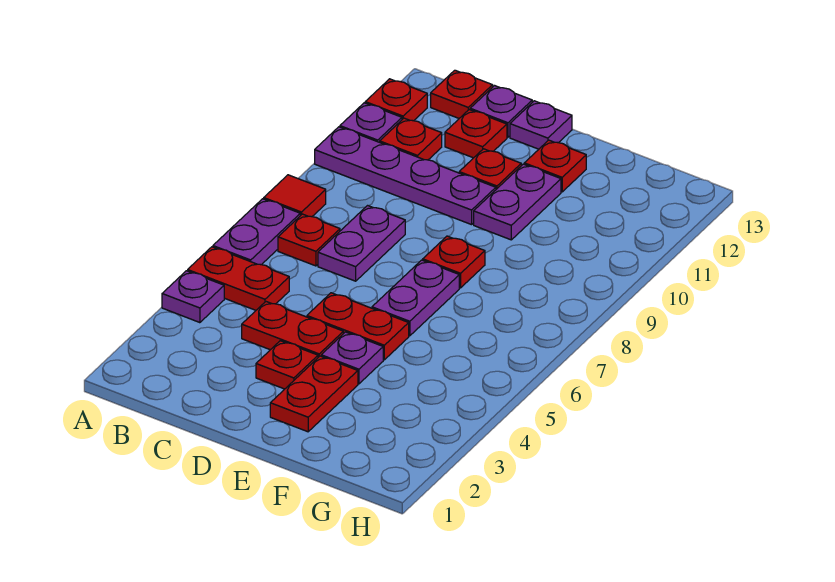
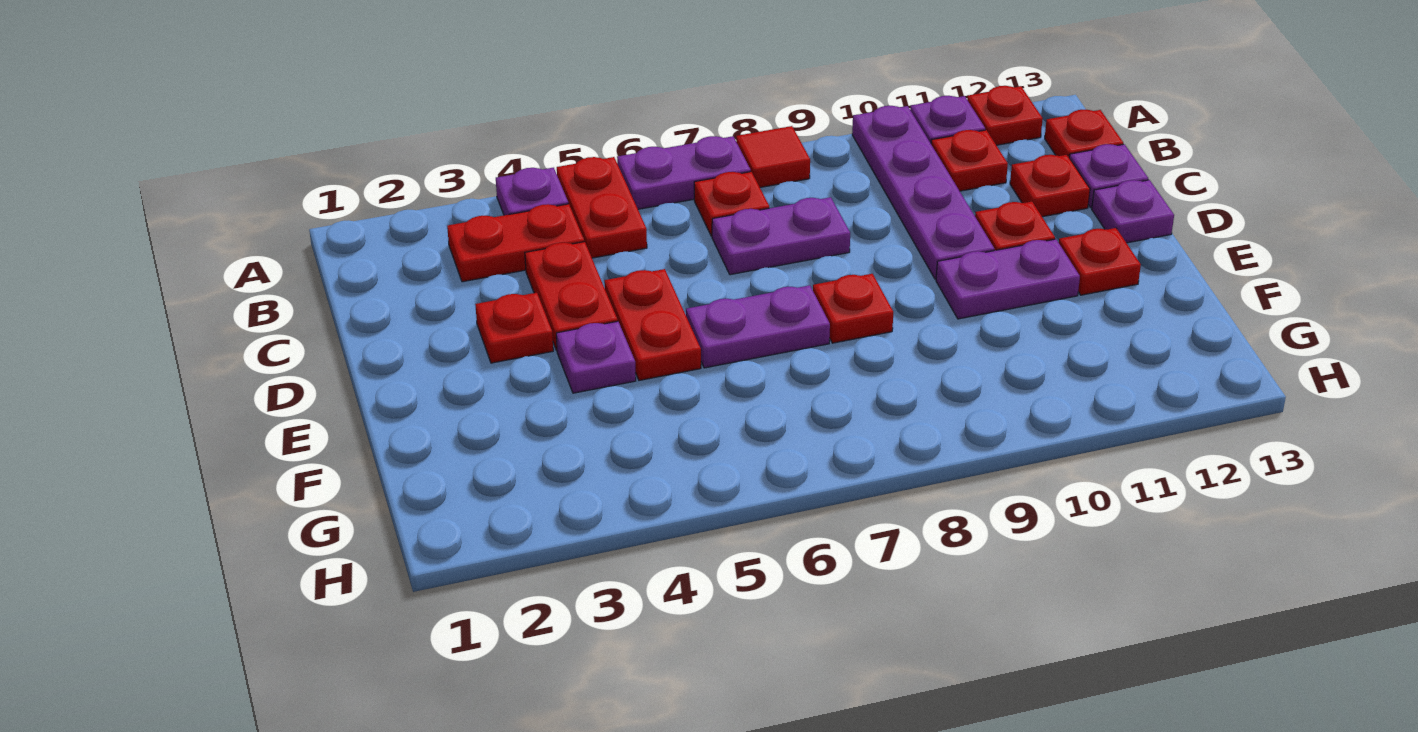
red plate E2:E3 level 1 -> red plate B3:B4 level 1

